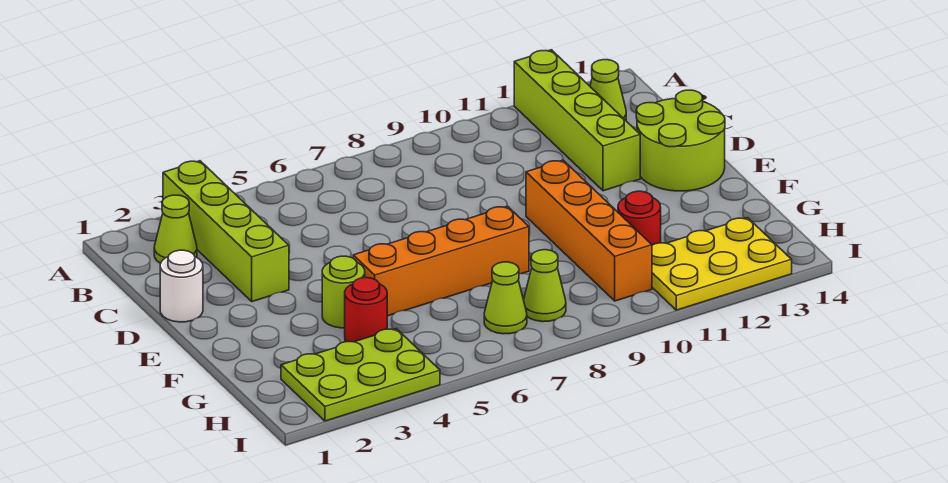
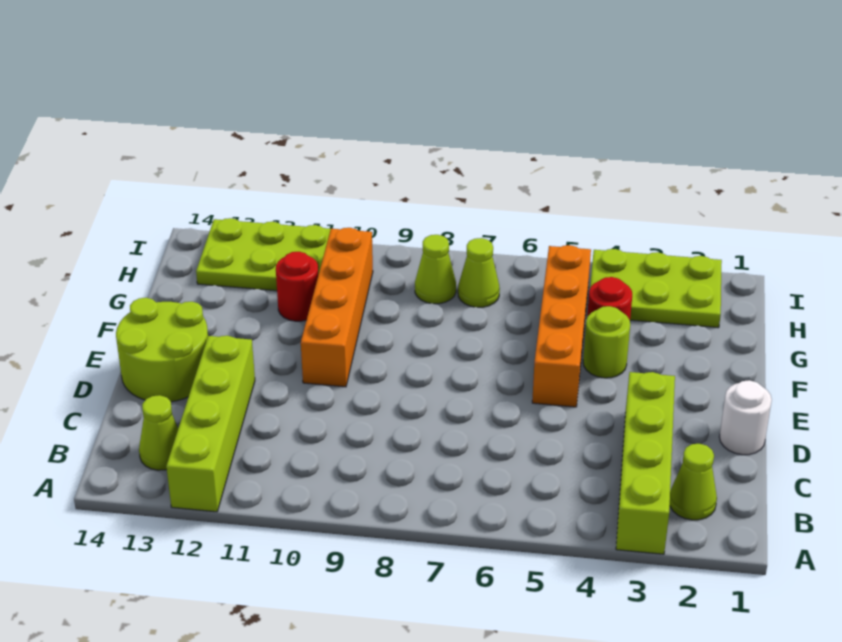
orange brick F5:F8 level 1 -> orange brick E5:H5 level 1
yellow plate H11:I13 level 1 -> lime plate H11:I13 level 1

